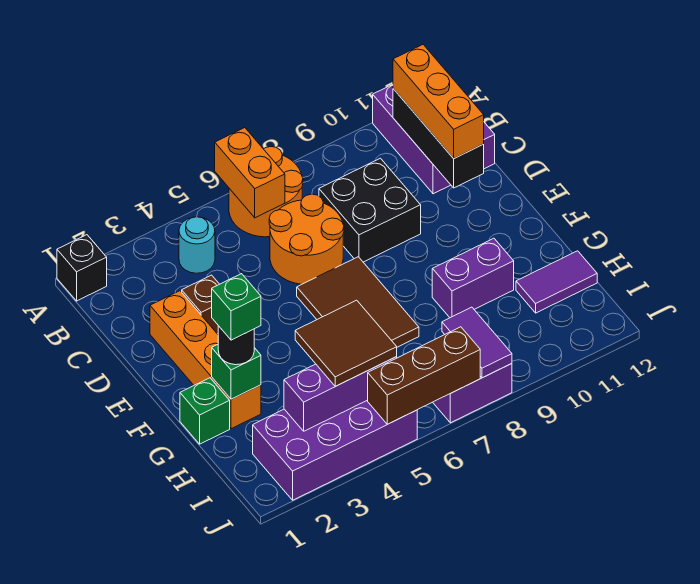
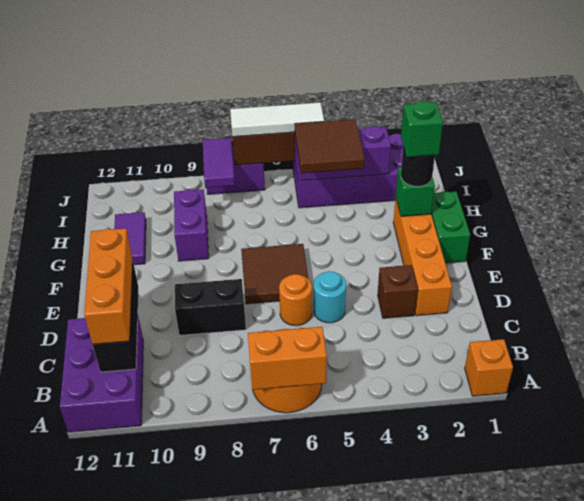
black brick A1 level 1 -> orange brick A1 level 1
orange brick A6:B6 level 2 -> orange brick A6:A7 level 2
cyan round brick B4 level 1 -> cyan round brick D5 level 1
orange round brick C6:D7 level 1 -> orange round brick D6 level 1
black brick C8:D9 level 1 -> black brick D8:D9 level 1
brown tile E6:G7 level 1 -> brown tile E6:F7 level 1
green brick G1 level 1 -> green brick F1:G1 level 1
purple brick G9:G10 level 1 -> purple brick G9:H9 level 1
purple tile H11:H12 level 1 -> purple tile G11:H11 level 1
none -> white tile J5:J7 level 3

